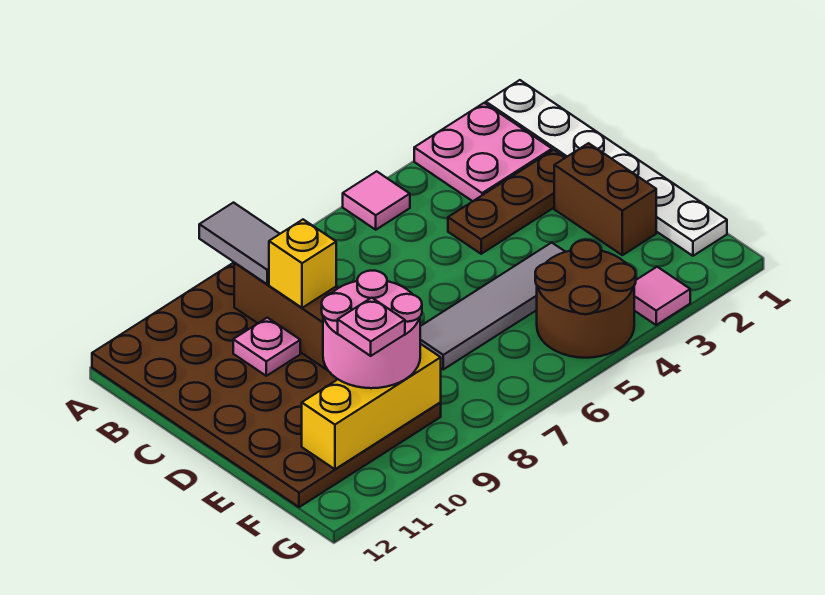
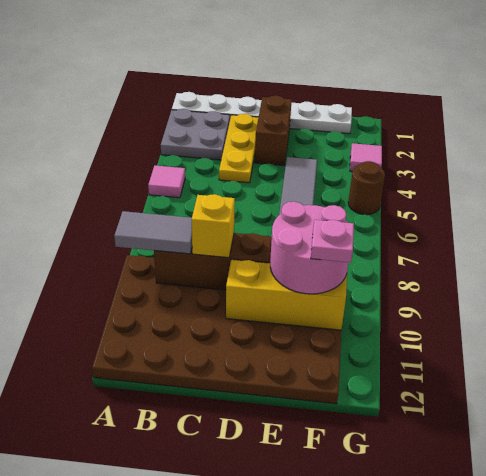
pink plate A2:B3 level 1 -> grey plate A2:B3 level 1
brown plate C2:C4 level 1 -> yellow plate C2:C4 level 1
pink plate C10 level 2 -> none
brown brick D2:E2 level 1 -> brown brick D2:D3 level 1
brown round brick F4:G5 level 1 -> brown round brick G5 level 1
yellow brick F9:F11 level 2 -> yellow brick D10:F10 level 2

